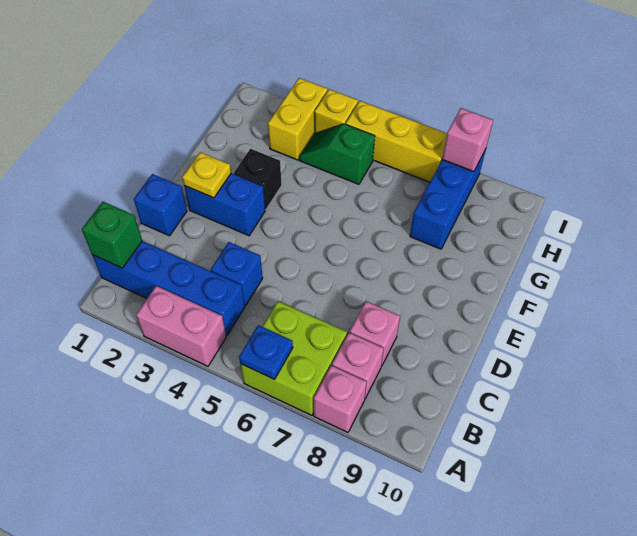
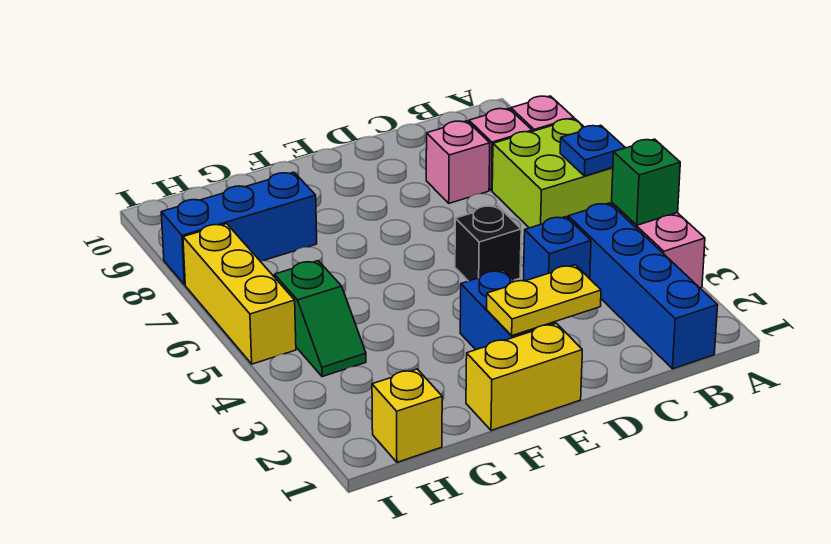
green brick B1 level 2 -> green brick A4 level 2
blue brick D1 level 1 -> none
yellow plate E2 level 2 -> yellow plate D2:E2 level 2
black brick F3 level 1 -> black brick D5 level 1
yellow brick H3:I3 level 1 -> yellow brick E1:F1 level 1
yellow brick I4 level 1 -> yellow brick H1 level 1
pink brick I8 level 2 -> none

